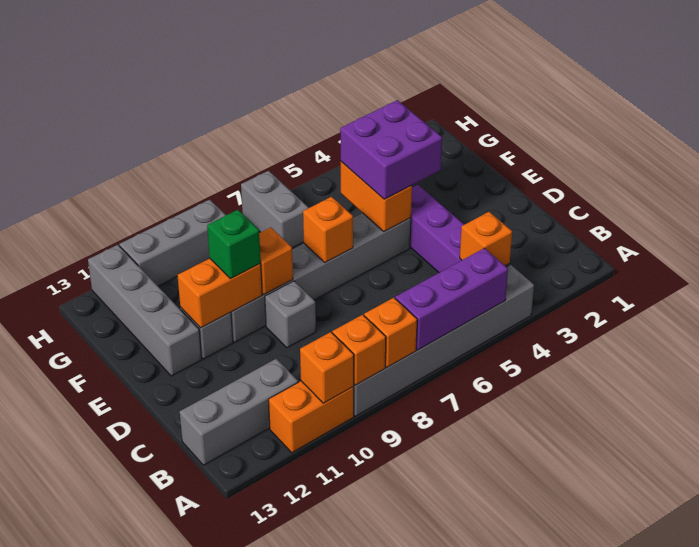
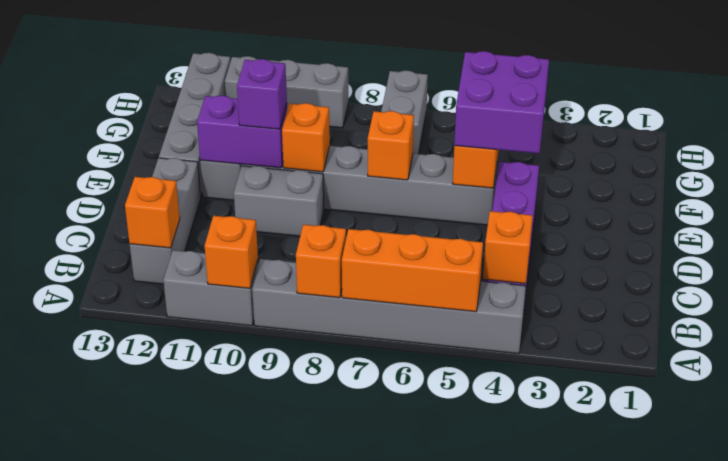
purple brick A5:A7 level 2 -> orange brick A5:A7 level 2
orange brick A9 level 2 -> orange brick B12 level 2
orange brick A10:A11 level 1 -> grey brick A10:A11 level 1
grey brick B11:B13 level 1 -> grey brick B12:D12 level 1
grey brick D9 level 1 -> grey brick D9:D10 level 1
orange brick E10:E11 level 2 -> purple brick E10:E11 level 2
green brick E10 level 3 -> purple brick E10 level 3

